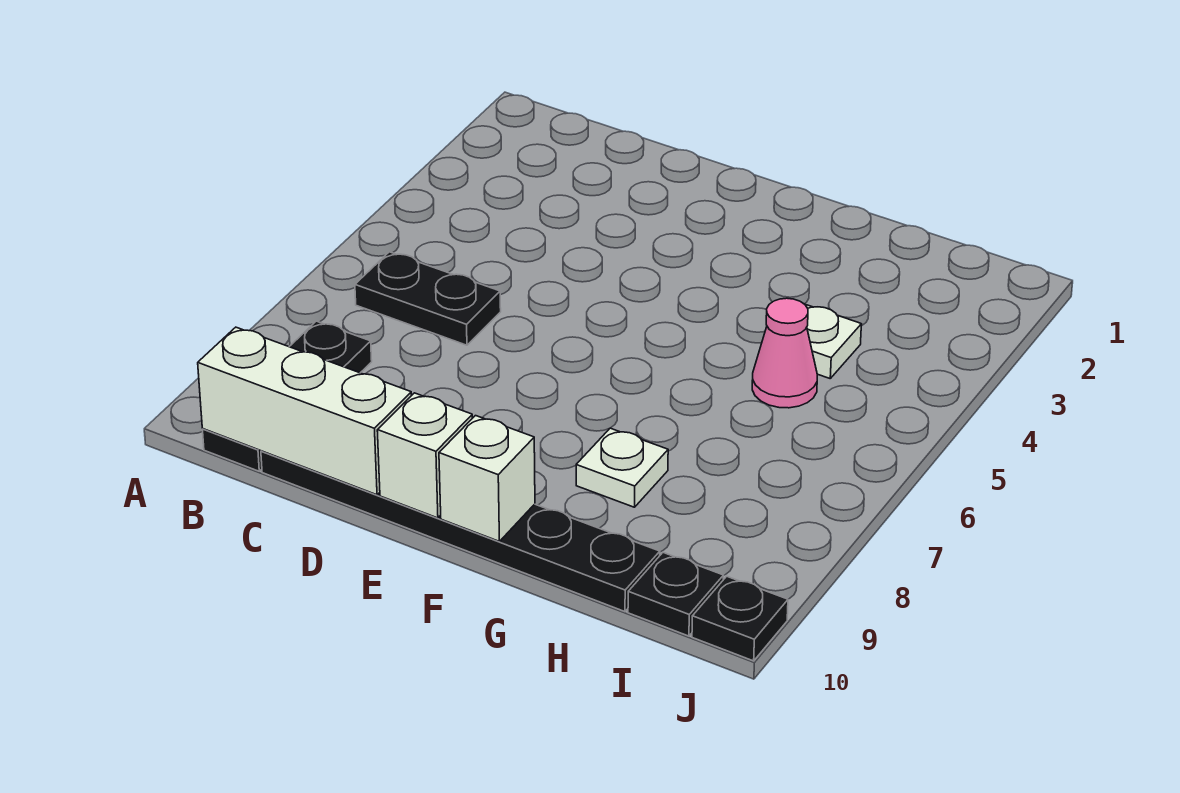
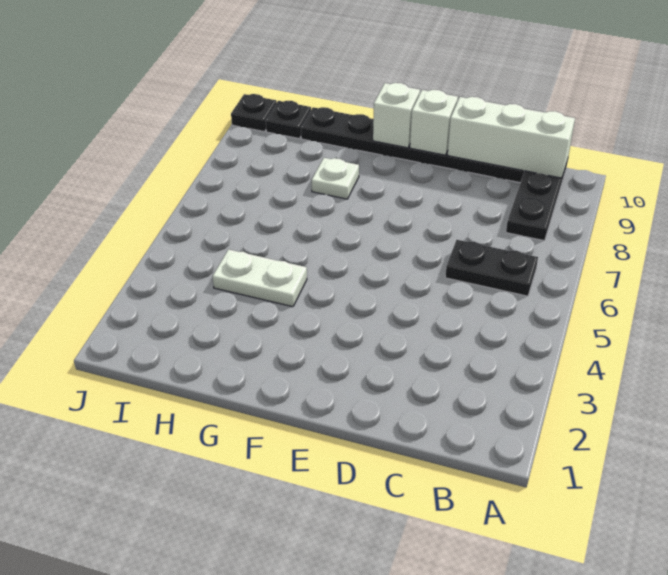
white plate H4 level 1 -> white plate G4:H4 level 1
pink cone H5 level 1 -> none

